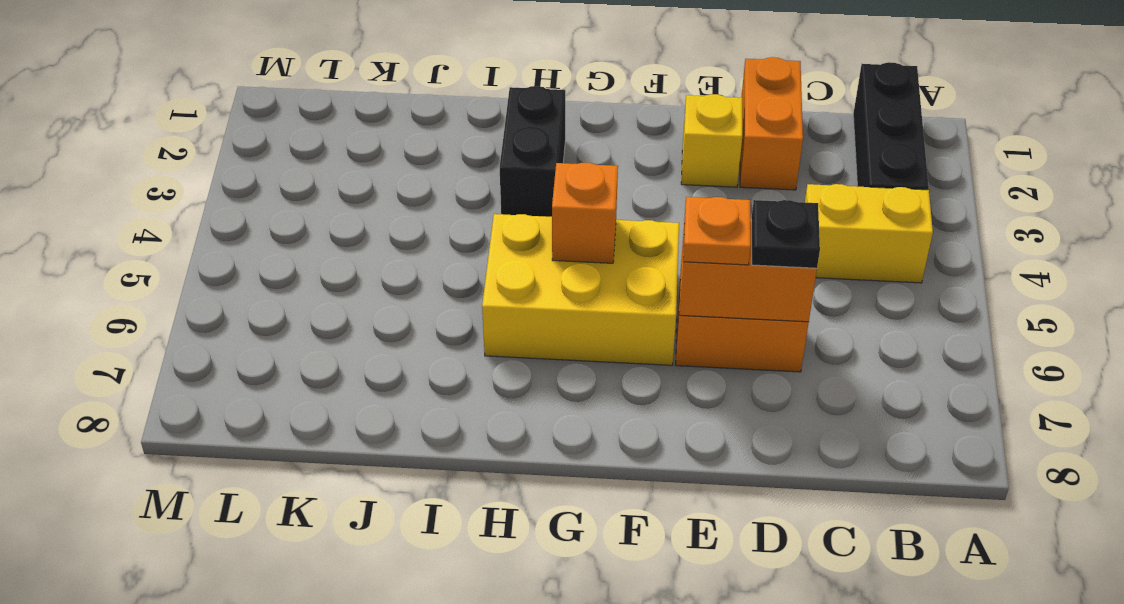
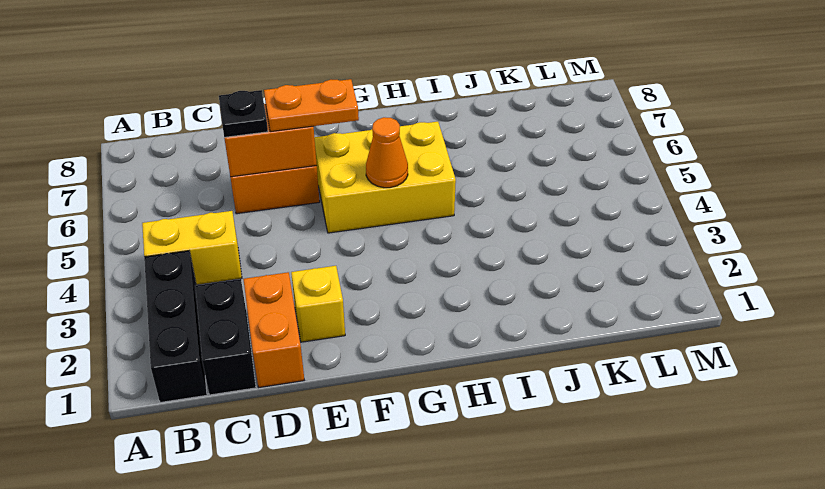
orange plate E6 level 3 -> orange plate E6:F6 level 3
orange brick G5 level 2 -> orange cone G5 level 2
black brick H2:H3 level 1 -> black brick C1:C2 level 1

